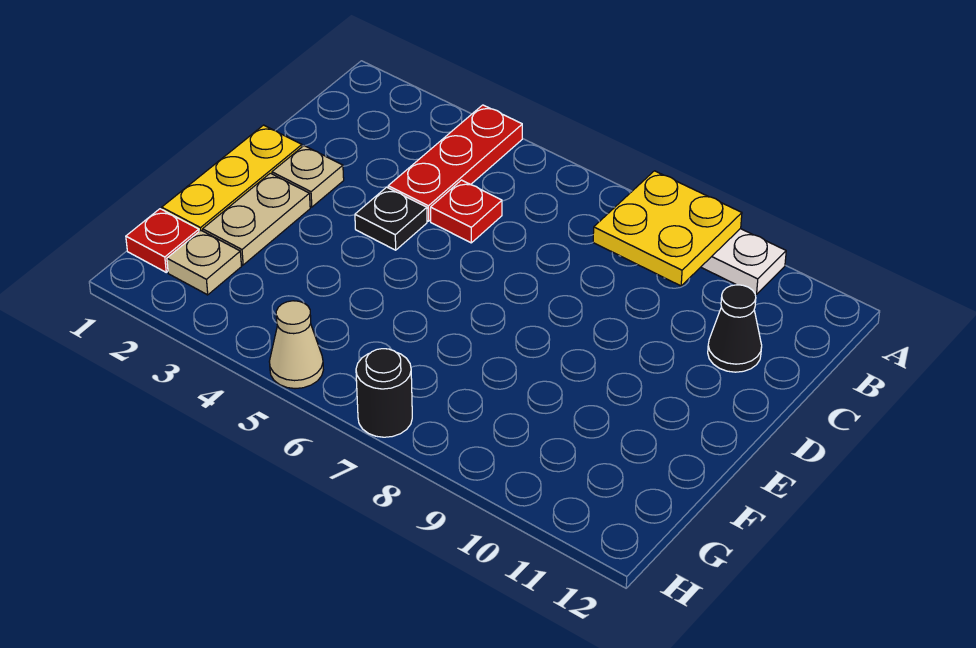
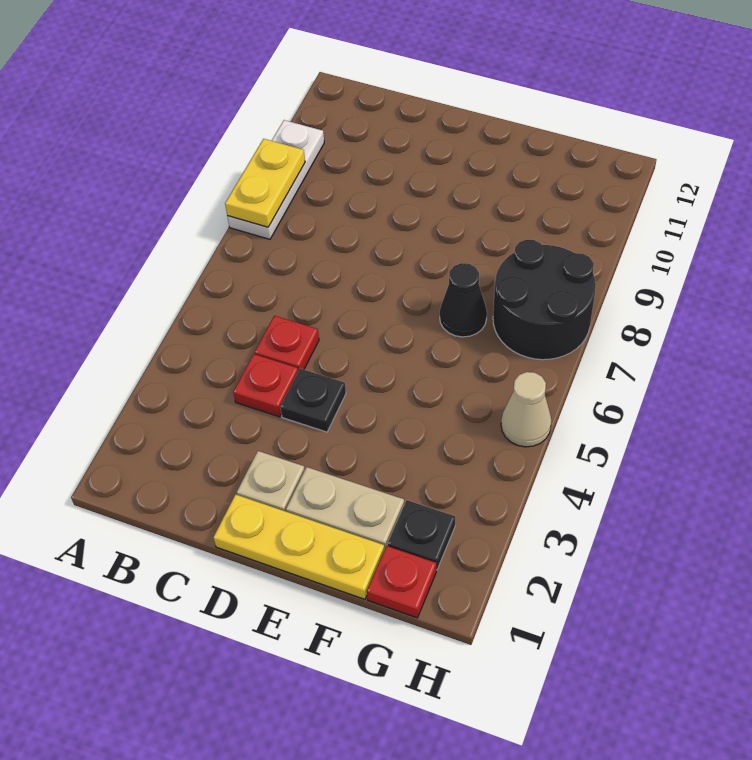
red plate A4:C4 level 1 -> red plate C4 level 1
yellow plate A8:B9 level 2 -> yellow plate A8:A9 level 2
black cone C11 level 1 -> black cone F7 level 1
tan plate G2 level 1 -> black plate G2 level 1
black round brick H7 level 1 -> black round brick G7:H8 level 1

